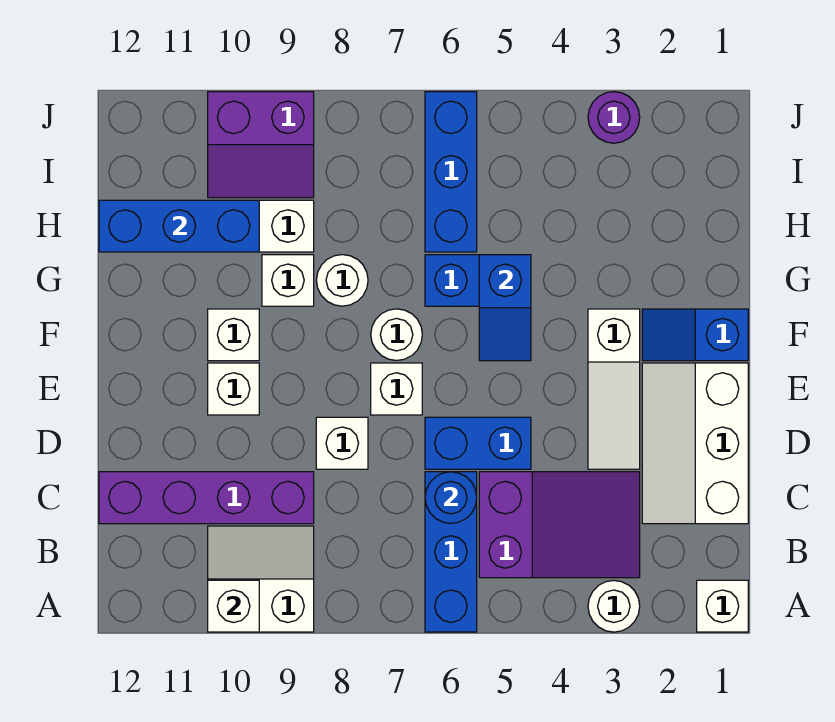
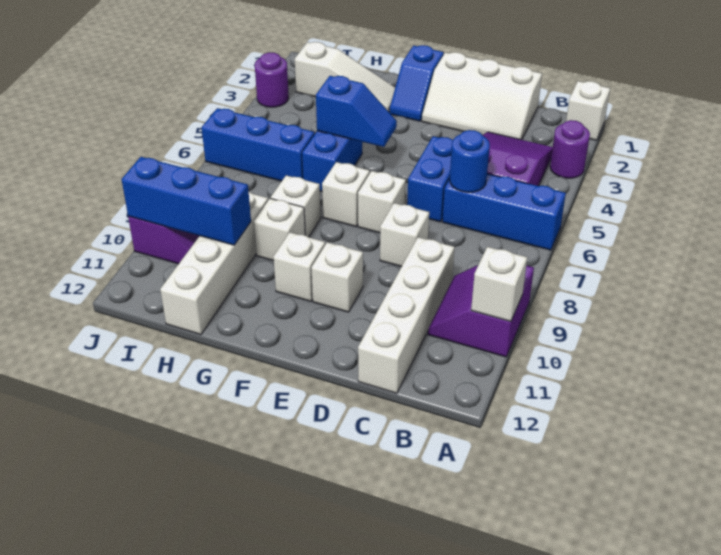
white round brick A3 level 1 -> purple round brick A3 level 1
white slope A9:B10 level 1 top A -> purple slope A9:B10 level 1 top A
purple brick C9:C12 level 1 -> white brick C9:C12 level 1
white slope D3:F3 level 1 top F -> white slope G2:I2 level 1 top I
white round brick F7 level 1 -> white brick F7 level 1
white round brick G8 level 1 -> white brick G8 level 1
blue brick H10:H12 level 2 -> blue brick H10:J10 level 2

